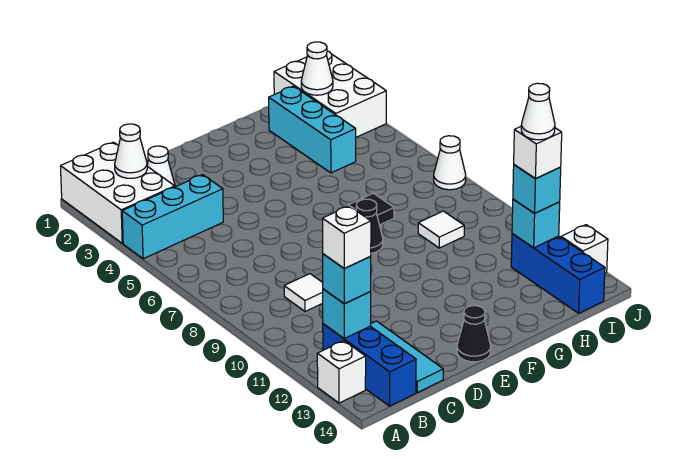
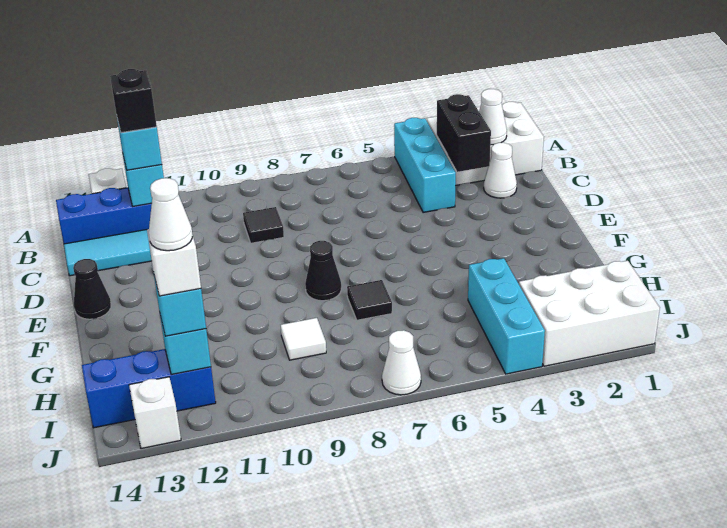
none -> black brick B3:C3 level 2
white brick B12 level 4 -> black brick B12 level 4
white tile C9 level 1 -> black tile C9 level 1
cyan brick H2:H4 level 1 -> cyan brick H4:J4 level 1
white cone I2 level 2 -> none

